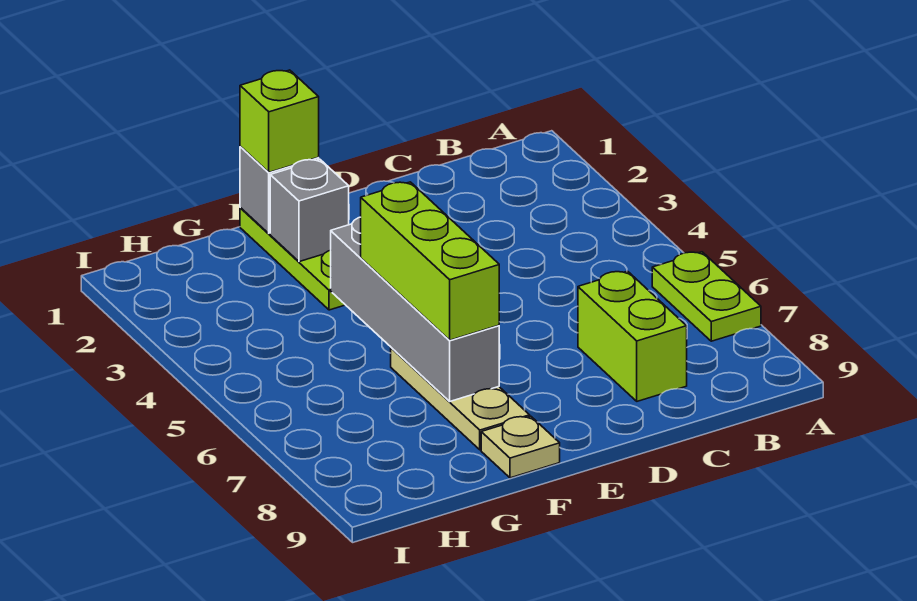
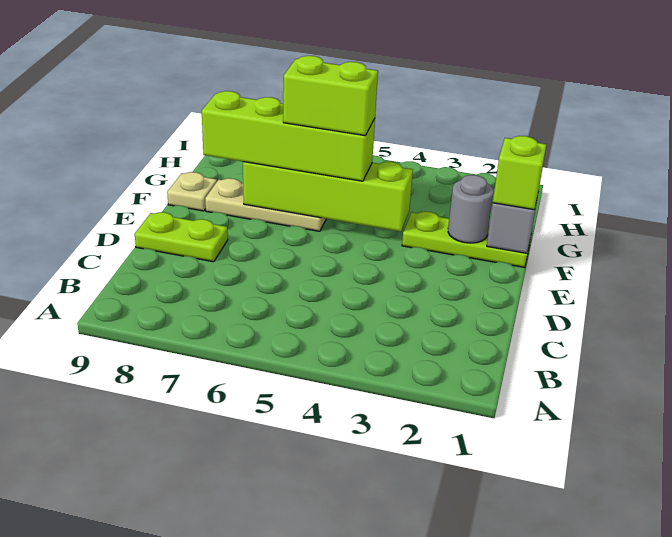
lime plate A6:A7 level 1 -> lime plate D8:D9 level 1
lime brick C7:C8 level 1 -> lime brick F5:F6 level 4
grey brick F2 level 2 -> grey round brick F2 level 2
grey brick F4:F7 level 2 -> lime brick F4:F7 level 2
lime brick F5:F7 level 3 -> lime brick F5:F8 level 3

